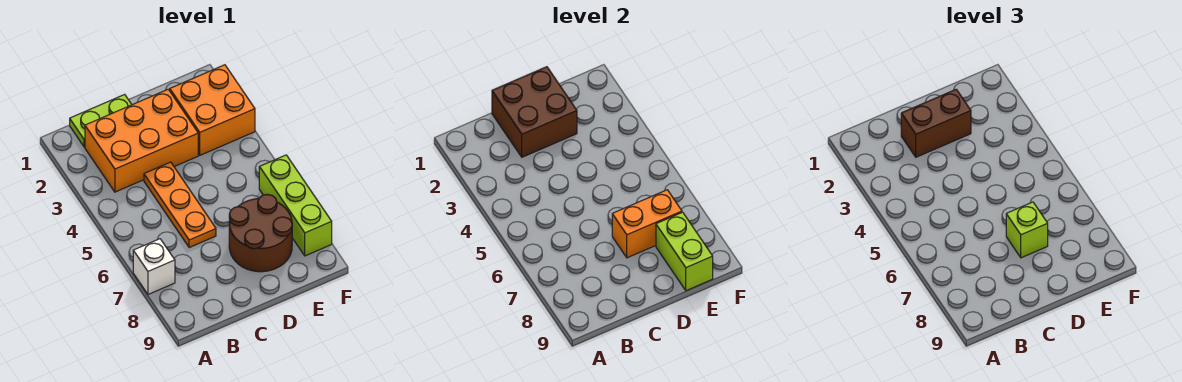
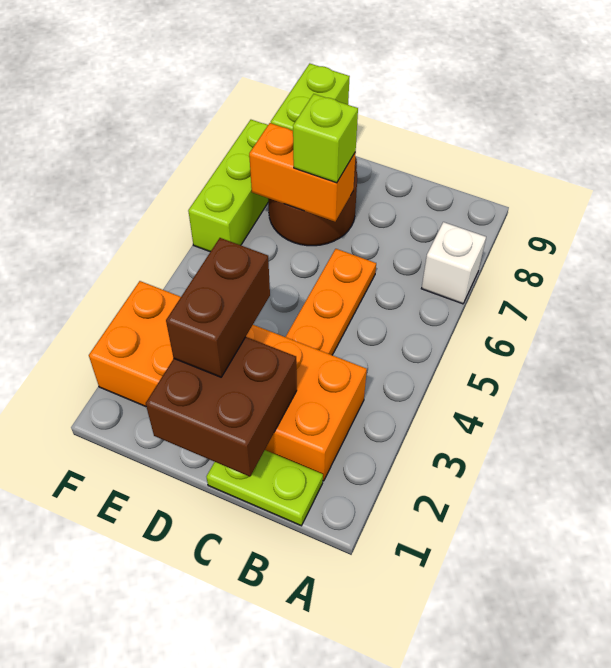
brown brick C2:D2 level 3 -> brown brick D2:D3 level 3

